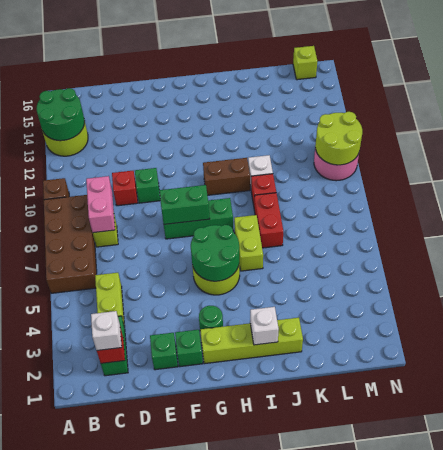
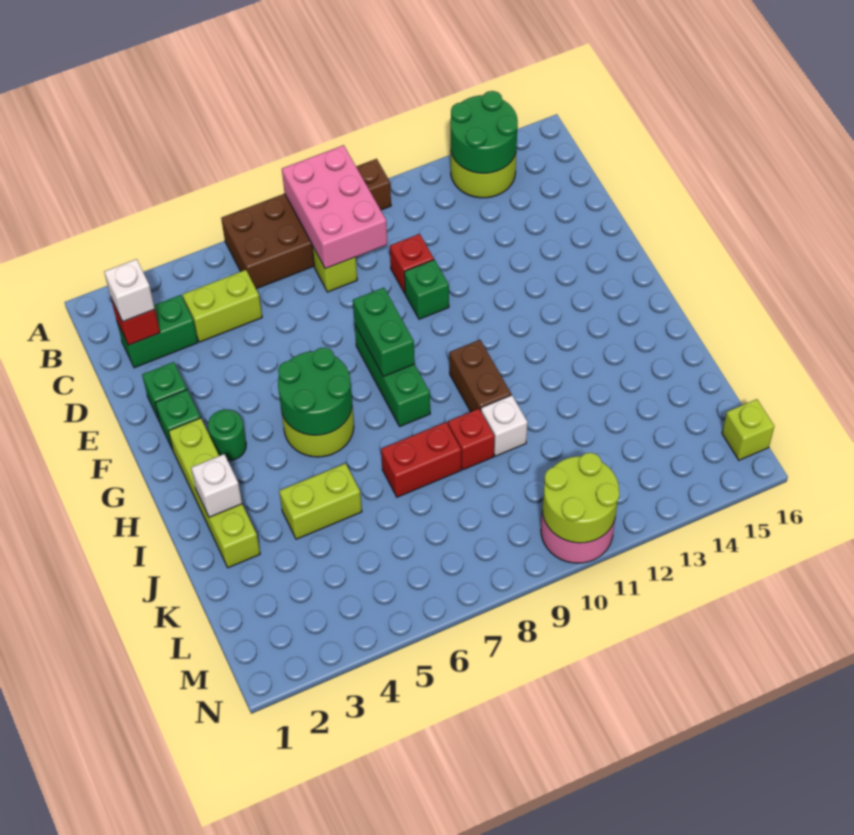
pink brick C8:C9 level 2 -> pink brick A8:C9 level 2
lime brick I6:I7 level 1 -> lime brick J4:J5 level 1

